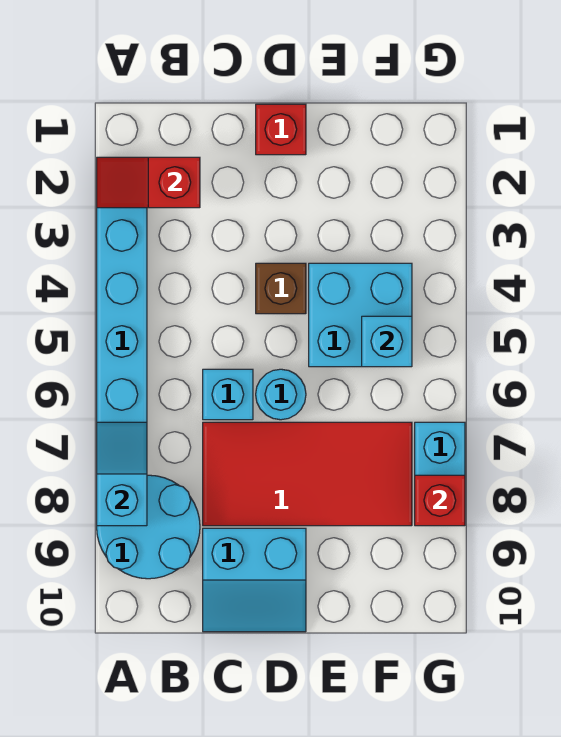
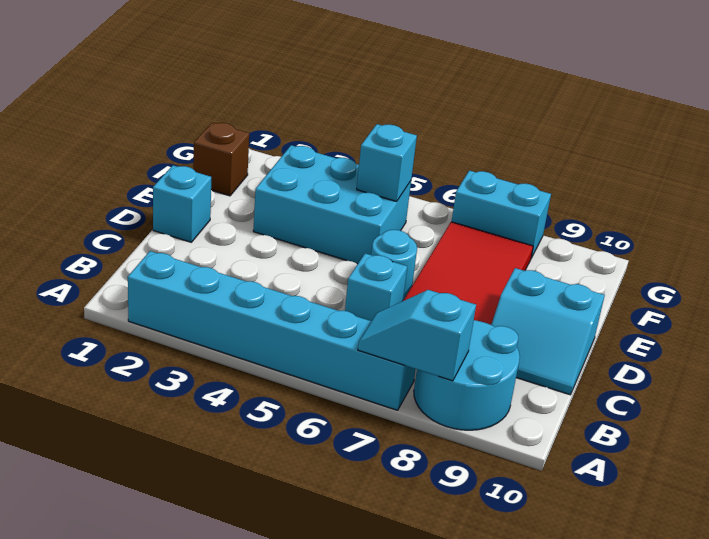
red slope A2:B2 level 2 top B -> none
cyan slope C9:D10 level 1 top 9 -> cyan slope C9:D10 level 1 top D
red brick D1 level 1 -> cyan brick D1 level 1
brown brick D4 level 1 -> brown brick F1 level 1
cyan brick E4:F5 level 1 -> cyan brick E3:F5 level 1
red brick G8 level 2 -> none

